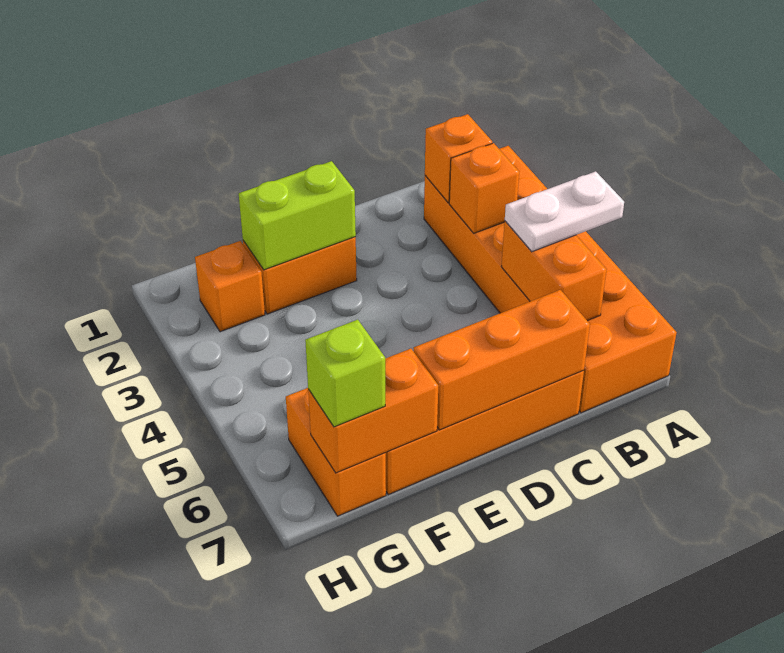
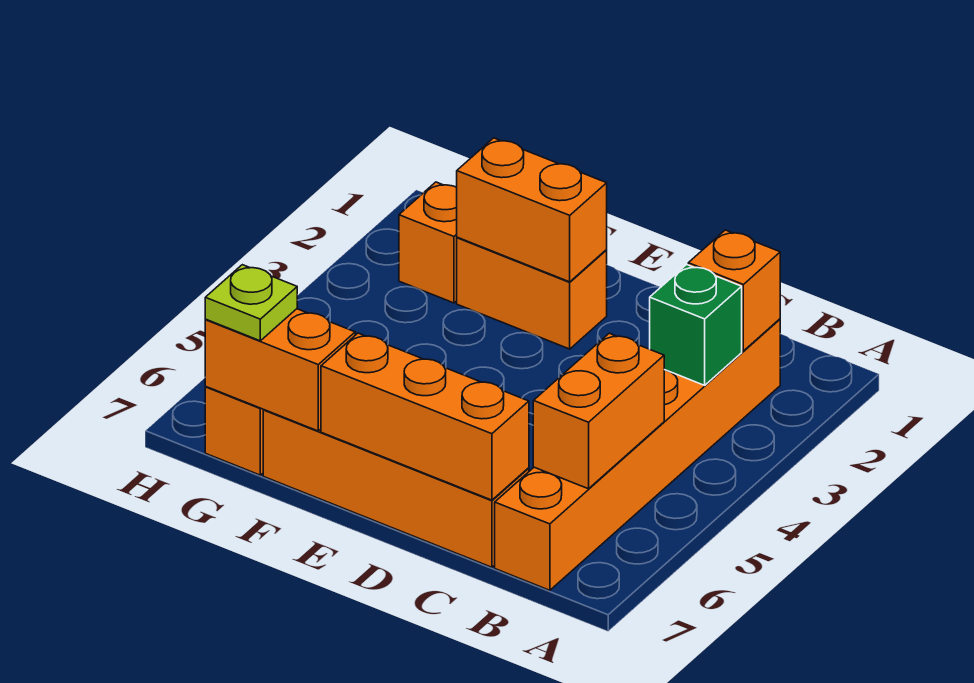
orange brick A2:B7 level 1 -> orange brick B2:B7 level 1
white plate A5:B5 level 3 -> none
orange brick B3 level 2 -> green brick B3 level 2
lime brick E2:F2 level 2 -> orange brick E2:F2 level 2
lime brick G7 level 3 -> lime plate G7 level 3

